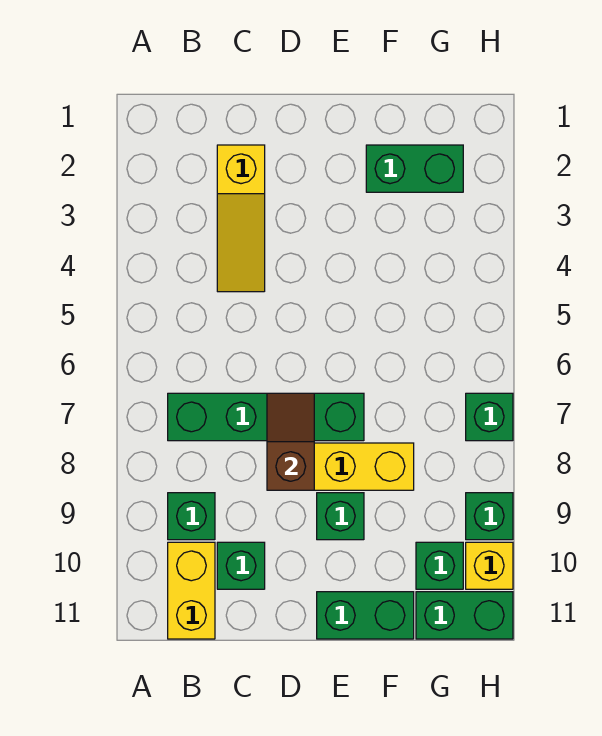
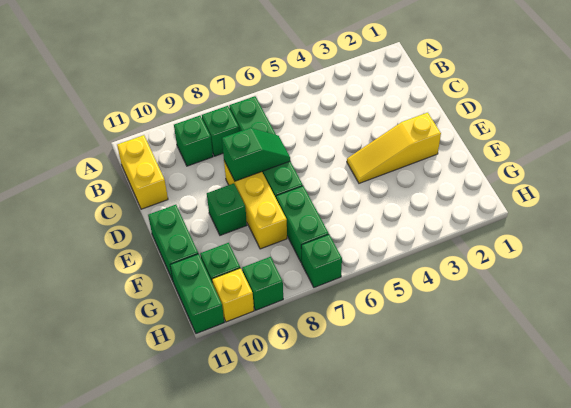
yellow brick B10:B11 level 1 -> yellow brick B11:C11 level 1
yellow slope C2:C4 level 1 top 2 -> yellow slope E2:E4 level 1 top 2
green brick C10 level 1 -> green brick B8 level 1
brown slope D7:D8 level 2 top 8 -> green slope D7:D8 level 2 top 8
green brick F2:G2 level 1 -> green brick F7:G7 level 1

